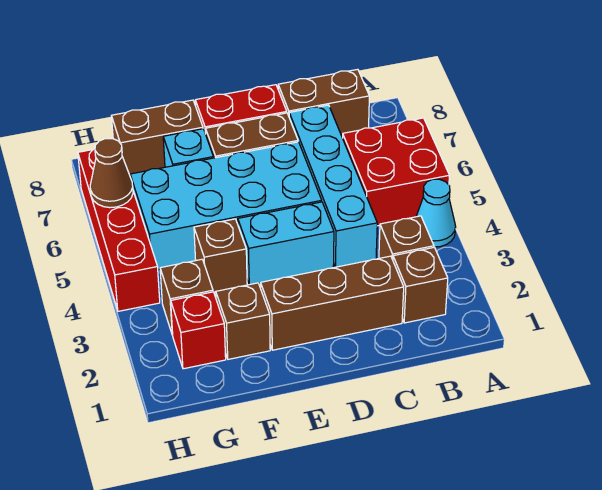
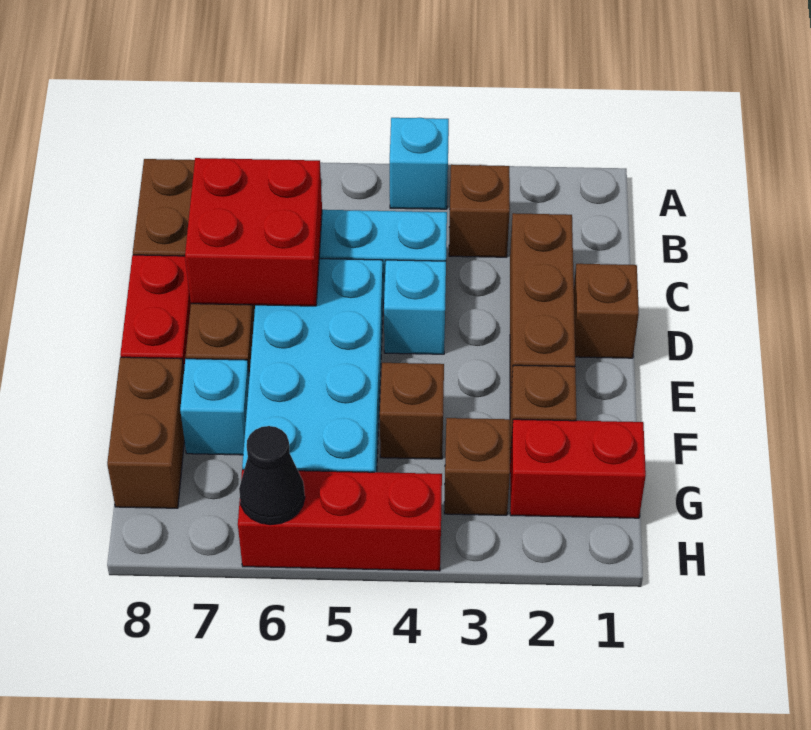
cyan cone A4 level 1 -> cyan brick A4 level 1
red brick A5:B6 level 1 -> red brick C6:D7 level 2
brown brick B2 level 1 -> brown brick D1 level 1
cyan brick D4:E4 level 1 -> cyan brick D4 level 1
red brick G2 level 1 -> red brick G1:G2 level 1
red brick H4:H7 level 1 -> red brick H4:H6 level 1
brown cone H6 level 2 -> black cone H6 level 2

